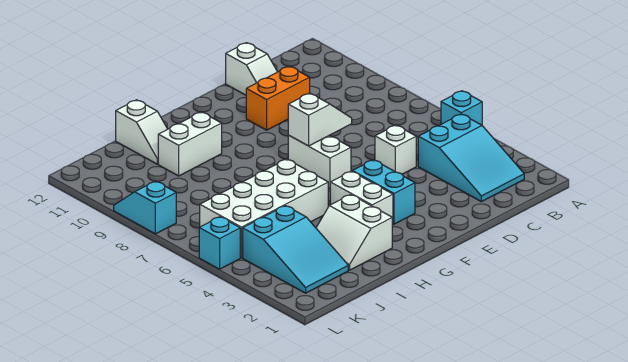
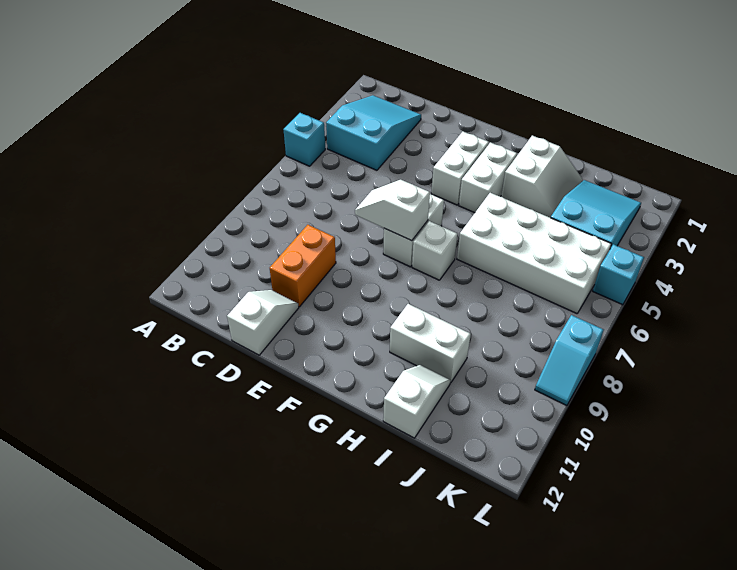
white brick D5 level 1 -> white brick G7 level 1
orange brick D10:E10 level 1 -> orange brick D9:D10 level 1
cyan brick F3:F4 level 1 -> white brick F3:F4 level 1

